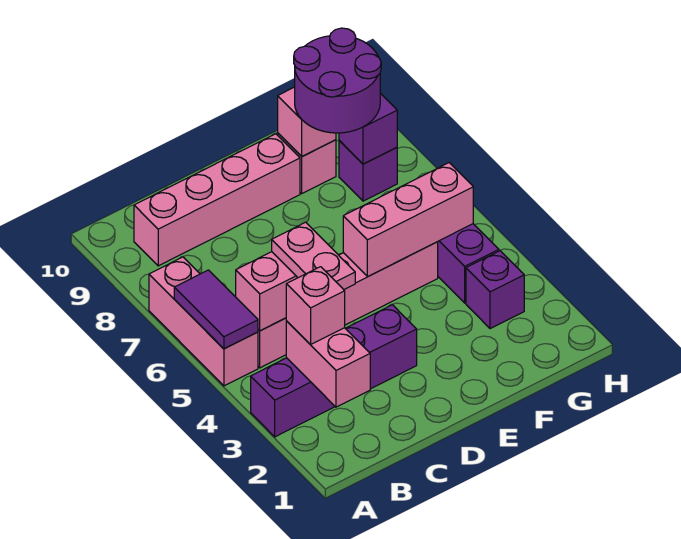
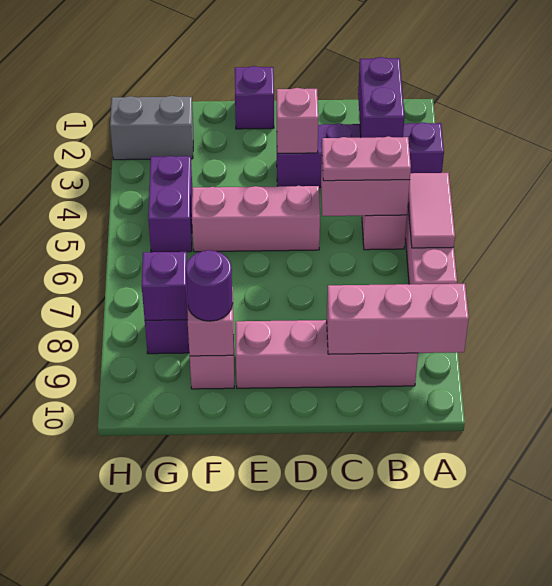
purple tile A5:A6 level 2 -> pink tile A5:A6 level 2
pink brick B2:B3 level 2 -> purple brick B2:B3 level 2
pink brick B3 level 3 -> pink brick D3 level 2
pink plate C4:C5 level 3 -> pink plate B5:C5 level 3
pink brick E5:G5 level 2 -> pink brick A9:C9 level 2
purple round brick F8:G9 level 3 -> purple round brick F9 level 3
none -> grey brick G2:H2 level 1
purple brick G3 level 1 -> purple brick E1 level 1

